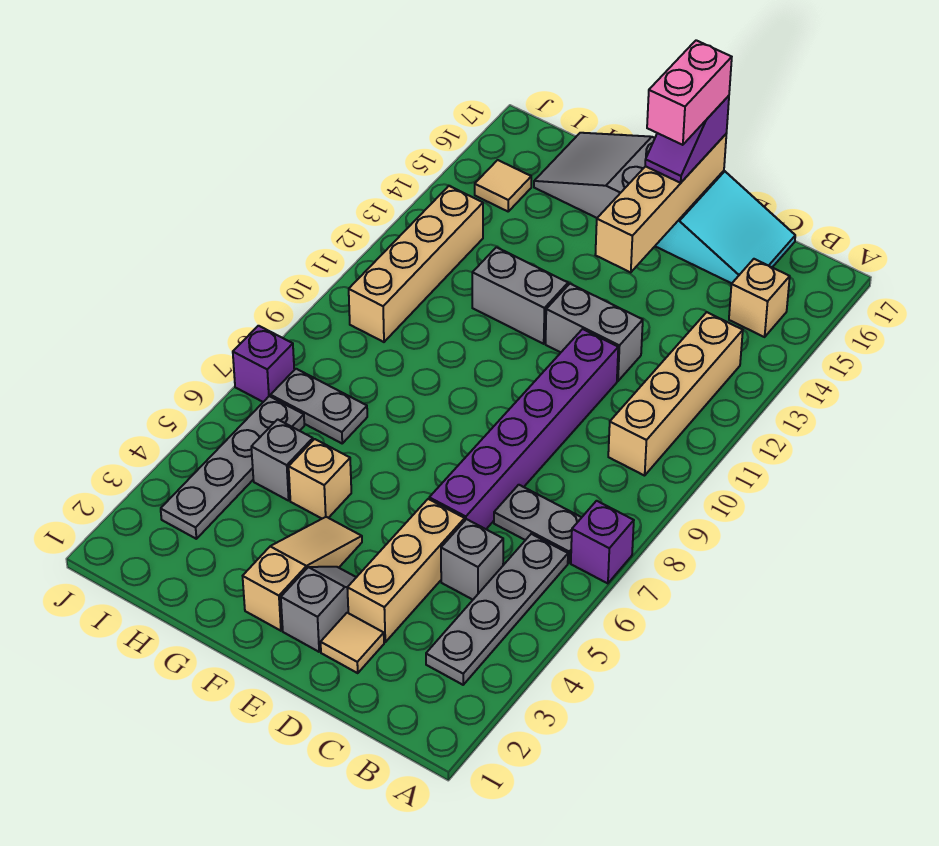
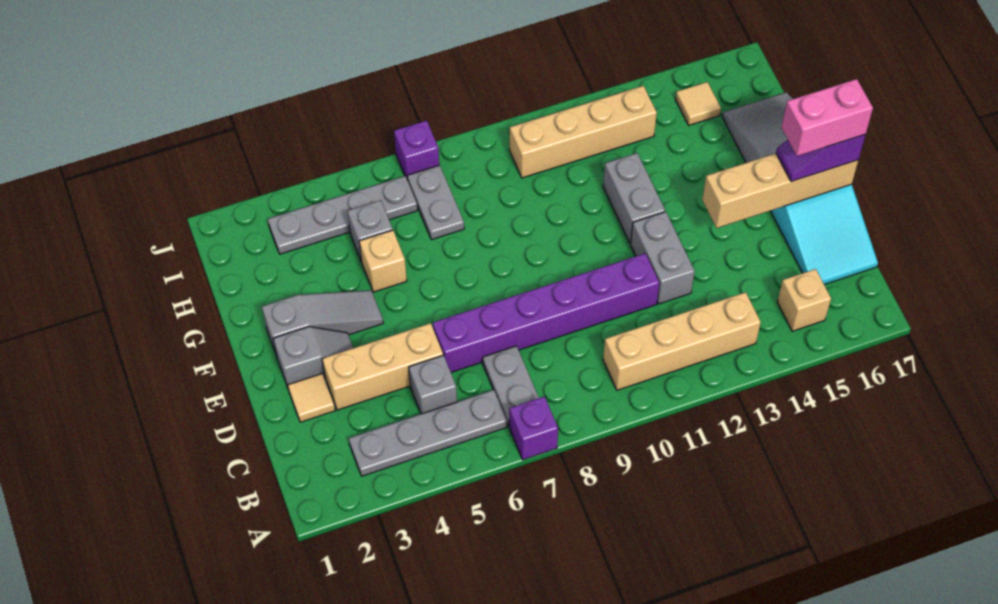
tan slope F2:F4 level 1 top 2 -> grey slope F2:F4 level 1 top 2

